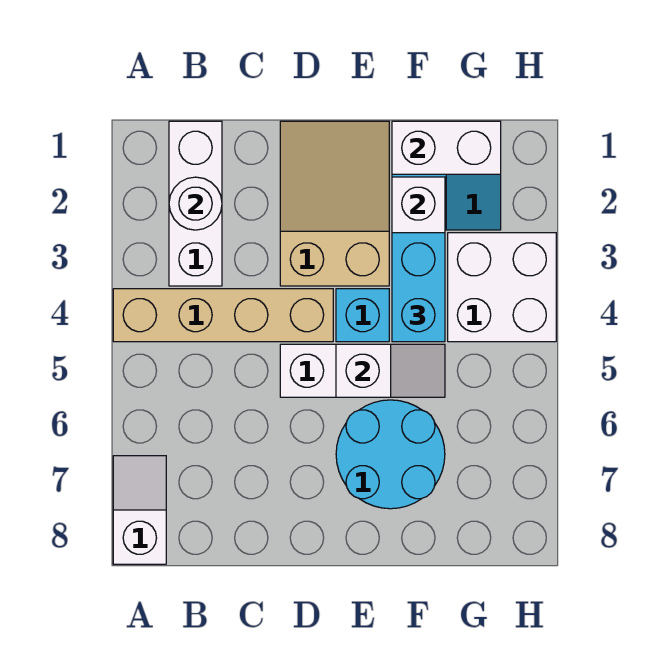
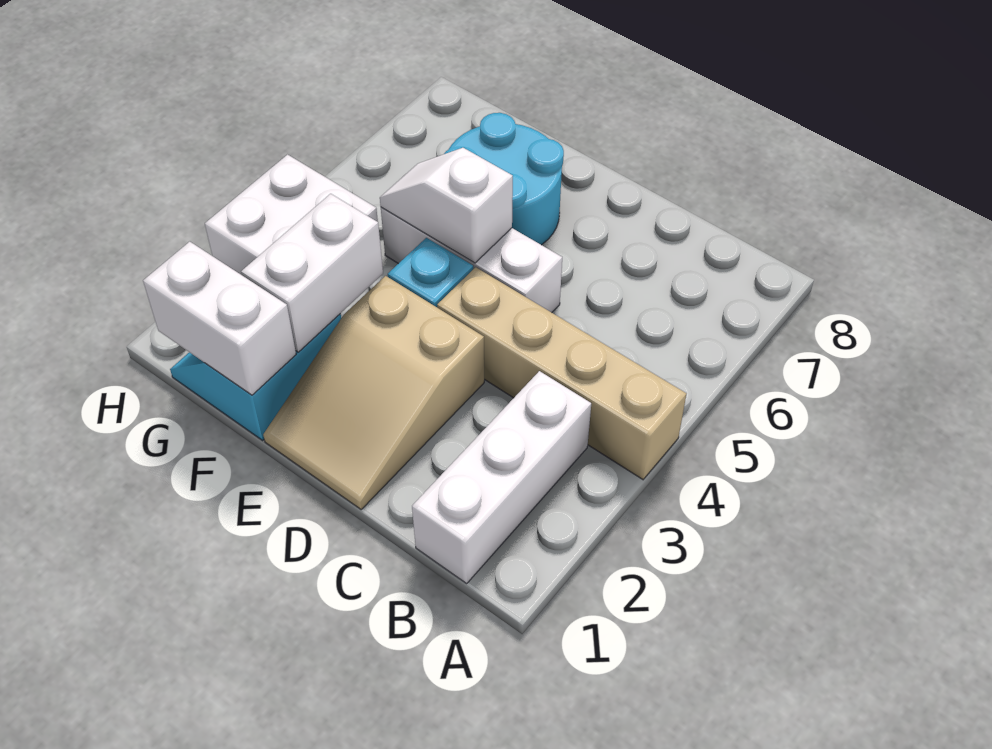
white slope A7:A8 level 1 top 8 -> none
white round brick B2 level 2 -> none
cyan brick F3:F4 level 3 -> none

